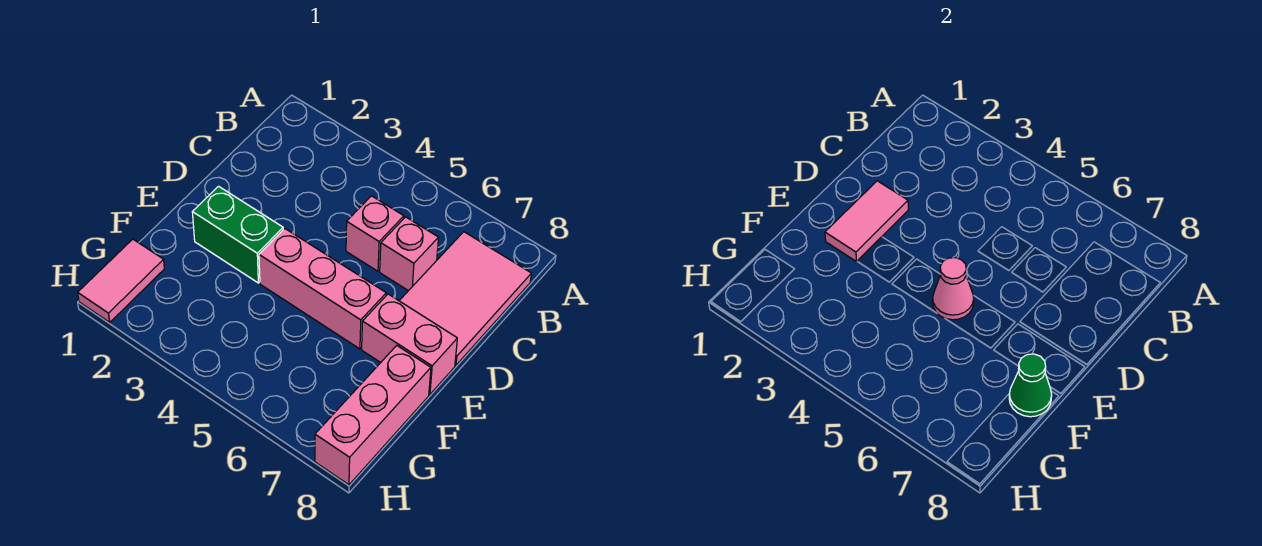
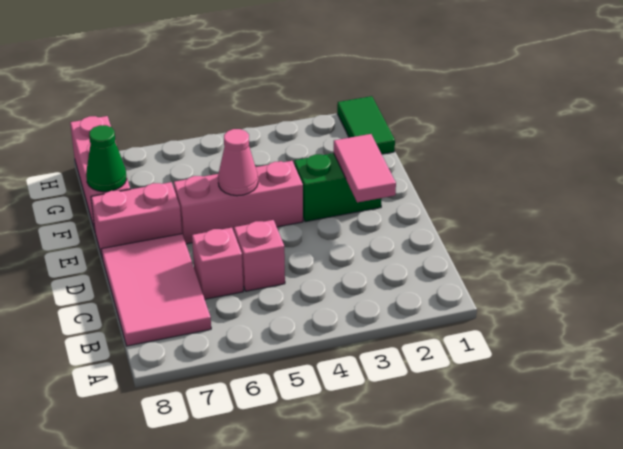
pink tile G1:H1 level 1 -> green tile G1:H1 level 1

